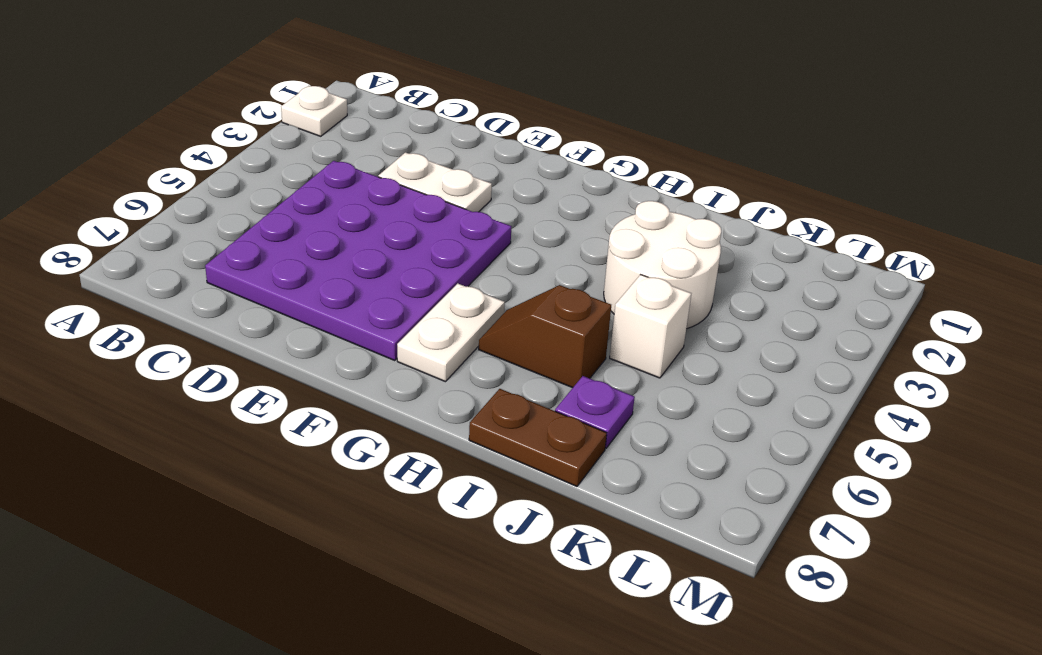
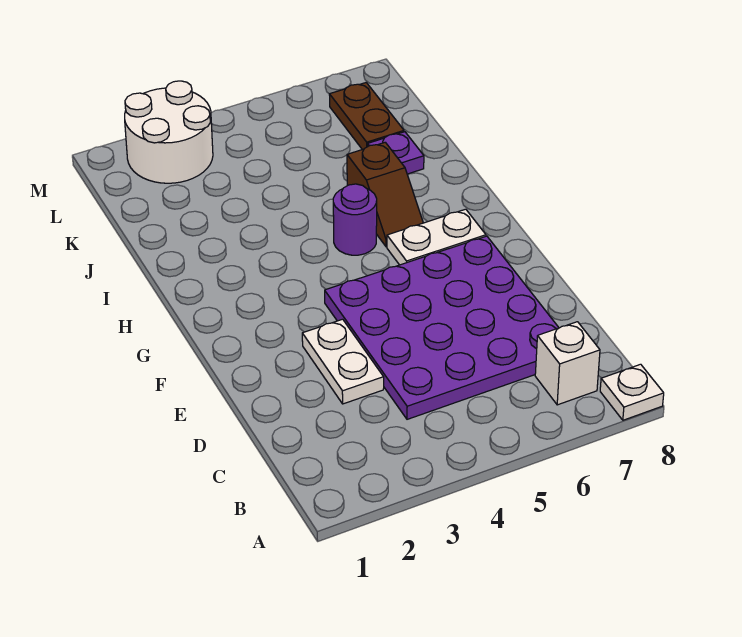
white plate A2 level 1 -> white plate A8 level 1
none -> purple round brick H5 level 1
white round brick I3:J4 level 1 -> white round brick L2:M3 level 1
brown plate I8:J8 level 1 -> brown plate K7:L7 level 1
white brick J5 level 1 -> white brick B7 level 1

